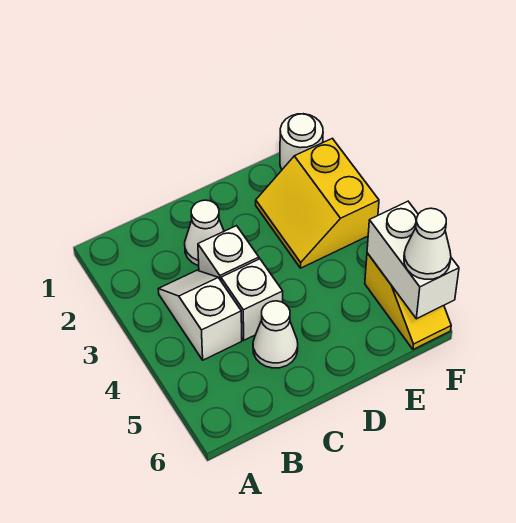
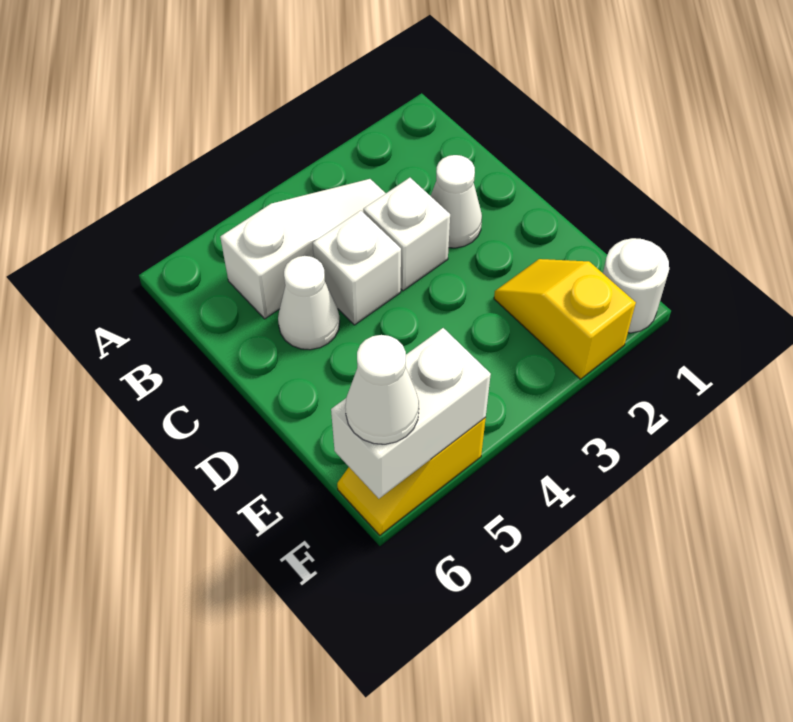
white slope B3:B4 level 1 top 4 -> white slope B3:B5 level 1 top 5
yellow slope E2:F3 level 1 top F -> yellow slope E2:F2 level 1 top F

